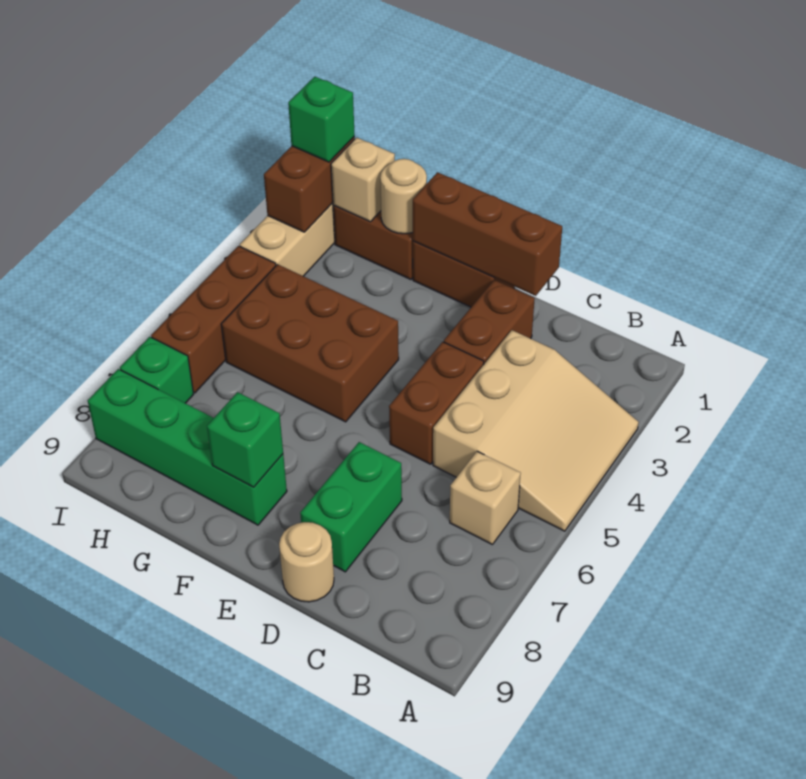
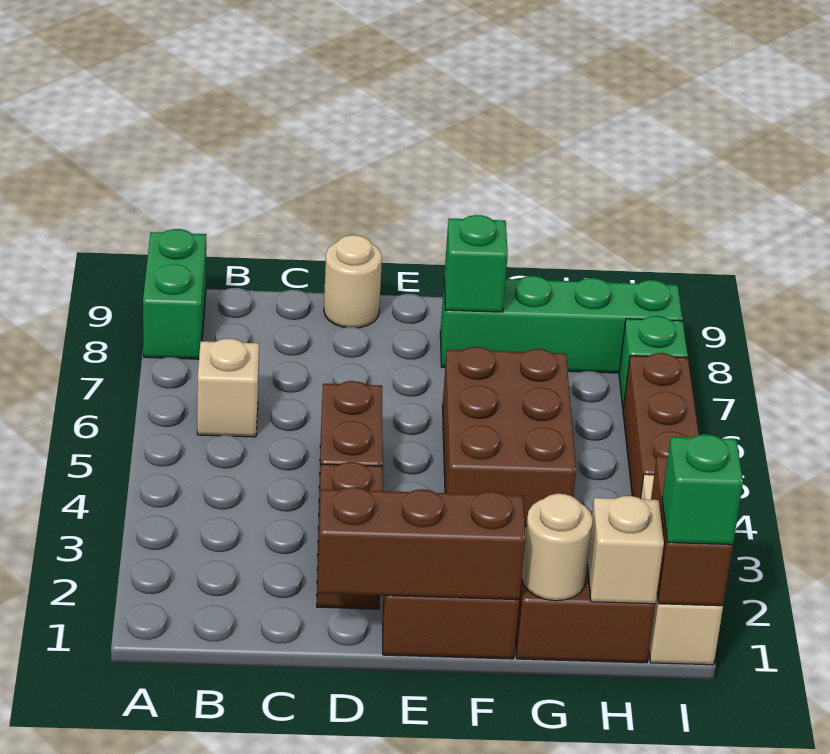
tan slope A3:C5 level 1 top C -> none
green brick D7:D8 level 1 -> green brick A8:A9 level 1
brown brick F4:H5 level 1 -> brown brick F4:G6 level 1

